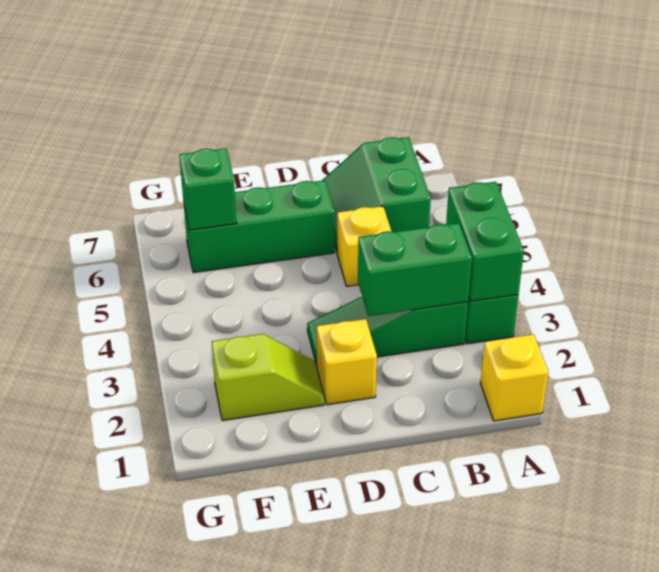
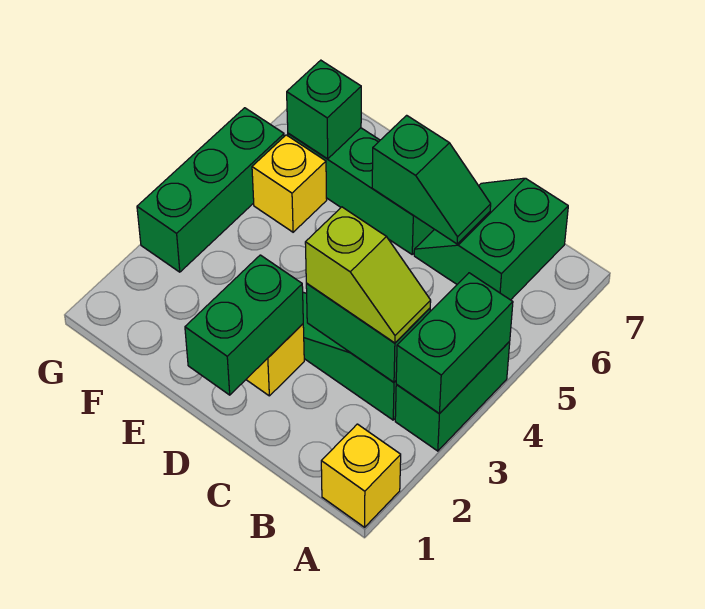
yellow brick C5 level 1 -> yellow brick F5 level 1
none -> green slope C6:D6 level 2 top D
none -> green brick D1:D2 level 2
lime slope E2:F2 level 1 top F -> lime slope B3:C3 level 3 top C
none -> green brick G3:G5 level 1

